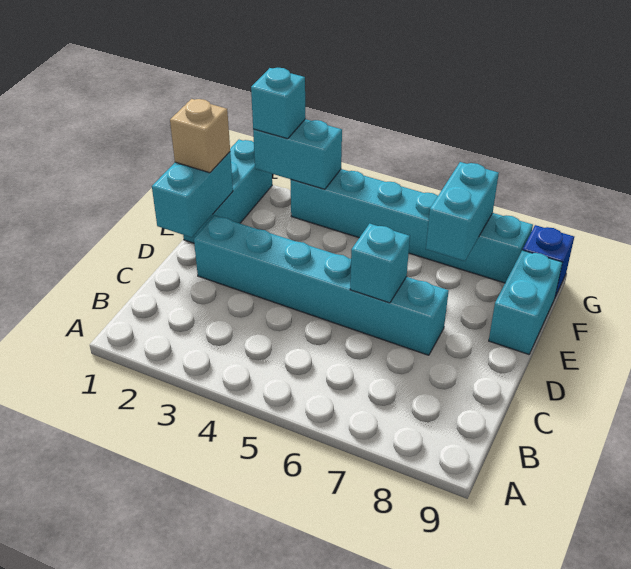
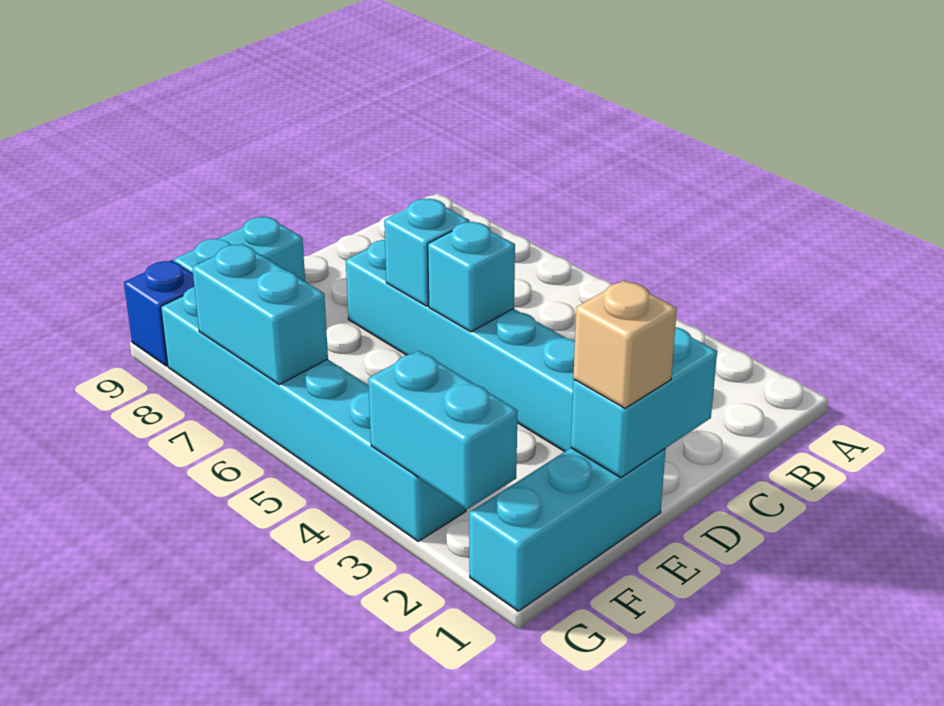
cyan brick F7:G7 level 2 -> cyan brick G6:G7 level 2
cyan brick G2 level 3 -> cyan brick D5 level 2

